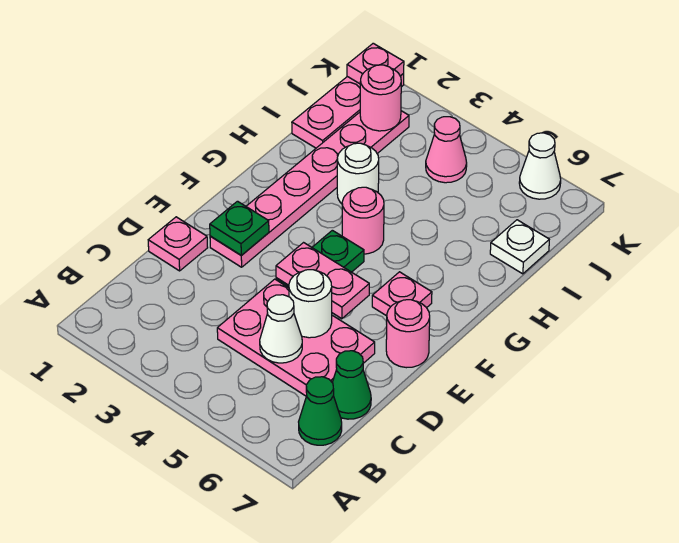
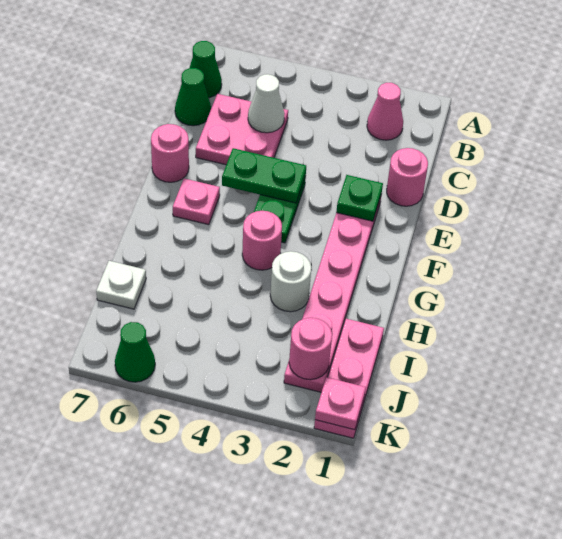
pink plate C4:D6 level 1 -> pink plate C5:D6 level 1
pink plate D1 level 1 -> pink round brick D1 level 1
white round brick D5 level 2 -> none
pink plate E4:E5 level 2 -> green plate E4:E5 level 2
pink cone J4 level 1 -> pink cone B2 level 1
white cone K6 level 1 -> green cone K6 level 1

